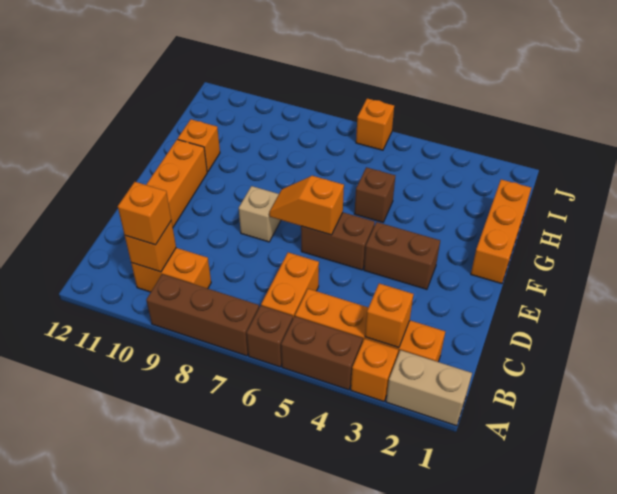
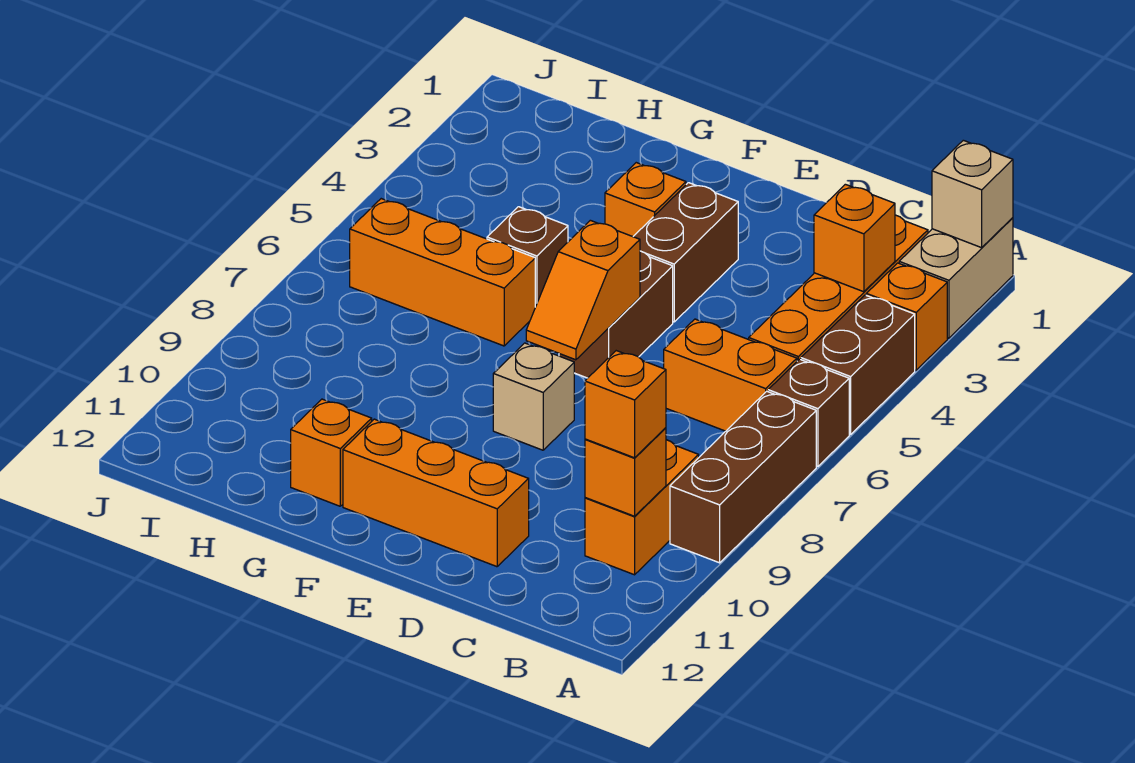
none -> tan brick A1 level 2
orange brick F1:H1 level 1 -> orange brick G6:I6 level 1
orange brick J6 level 1 -> orange brick F3 level 1

